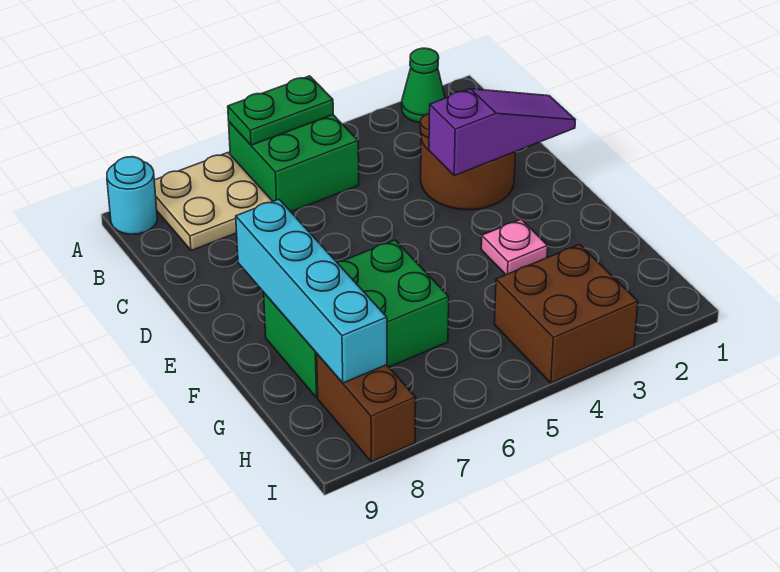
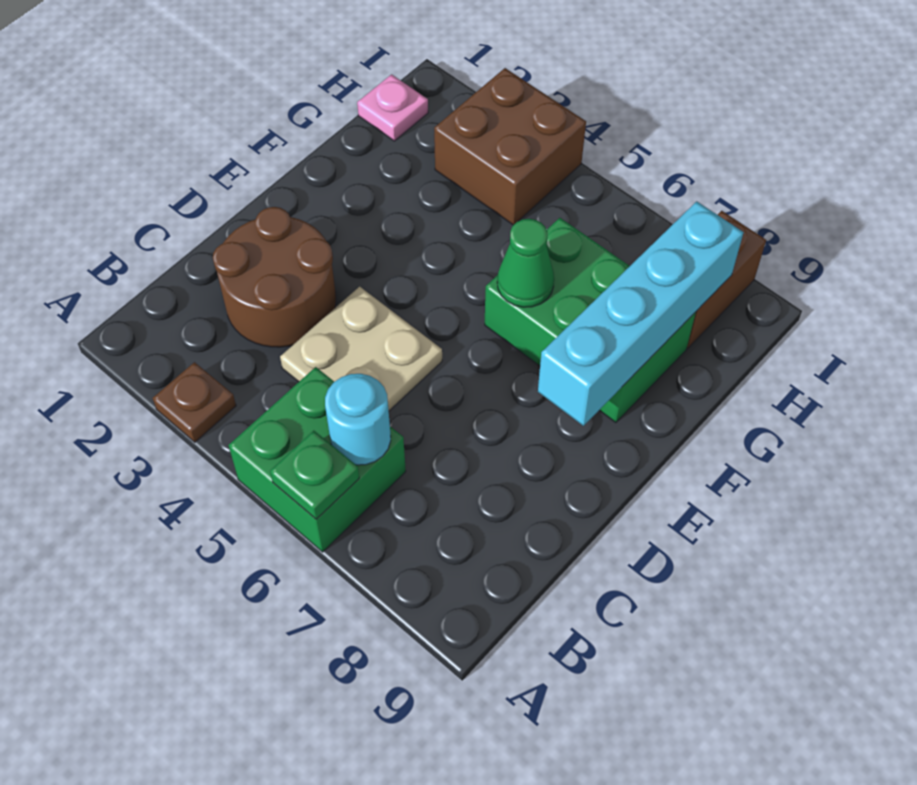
green cone A2 level 1 -> green cone F6 level 2
none -> brown plate A3 level 1
green plate A5:A6 level 2 -> green plate A6 level 2
tan plate A7:B8 level 1 -> tan plate C4:D5 level 1
cyan round brick A9 level 1 -> cyan round brick B6 level 2
purple slope D1:D3 level 2 top 3 -> none
pink plate F3 level 1 -> pink plate H1 level 1

